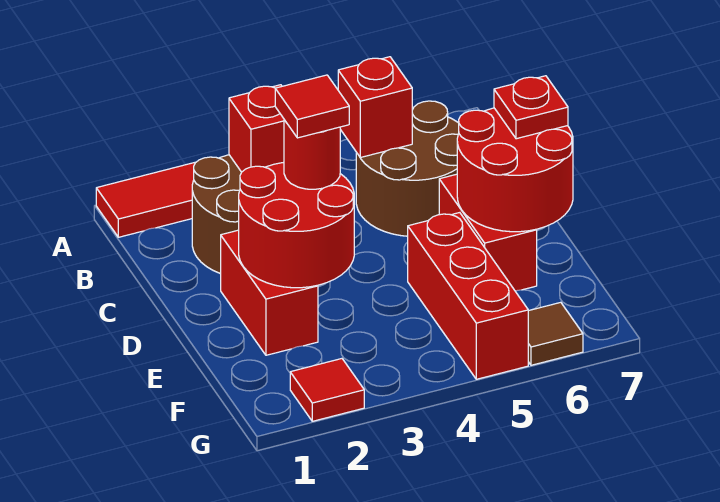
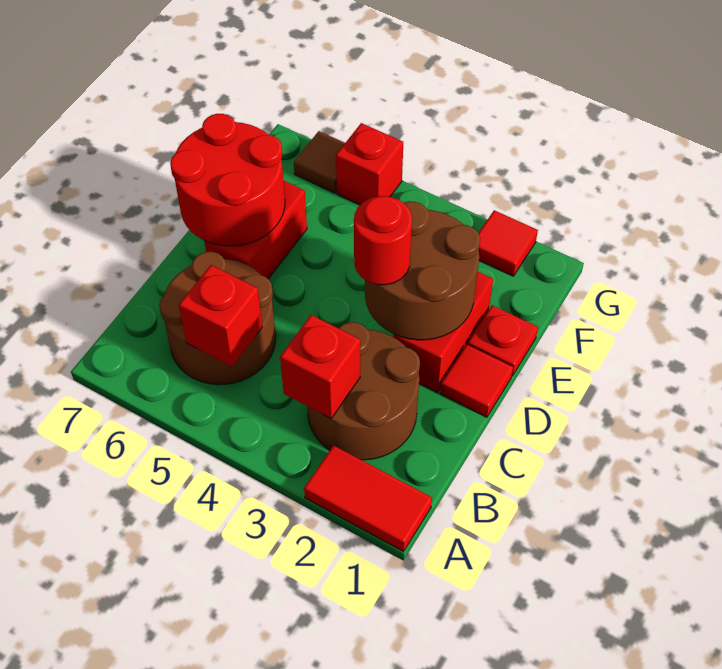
red round brick D2:E3 level 2 -> brown round brick D2:E3 level 2
red tile D3 level 4 -> red tile D1 level 1
red plate D7 level 3 -> red plate E1 level 1
red brick E5:G5 level 1 -> red brick G5 level 1

